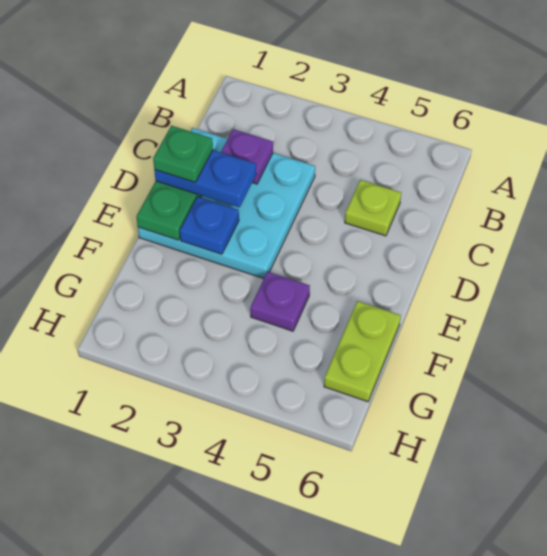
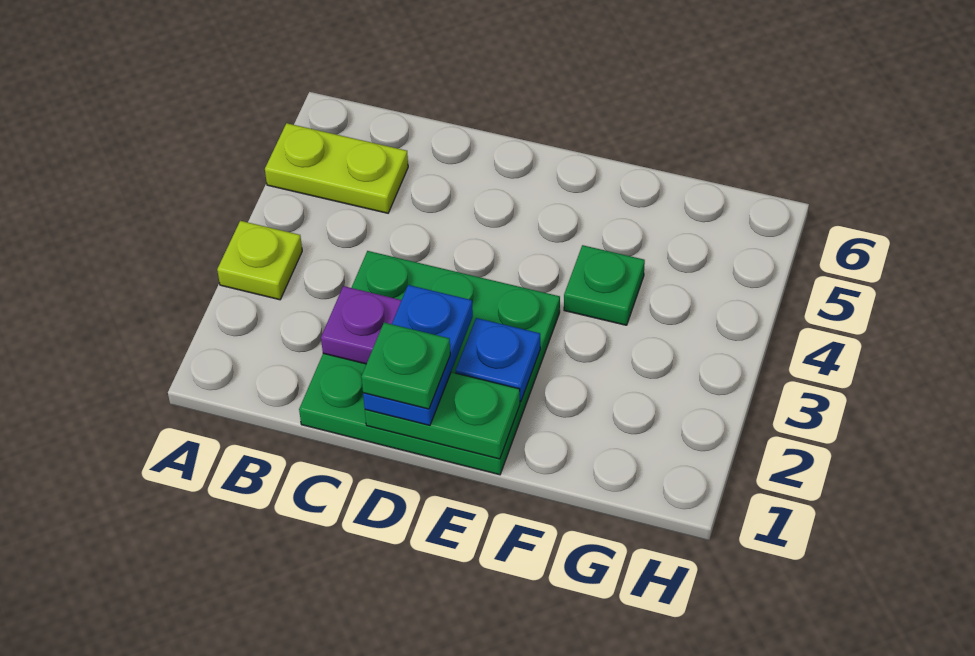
cyan plate C1:E3 level 1 -> green plate C1:E3 level 1
lime plate C5 level 1 -> lime plate A3 level 1
purple plate F4 level 1 -> green plate F4 level 1
lime plate F6:G6 level 1 -> lime plate A5:B5 level 1

